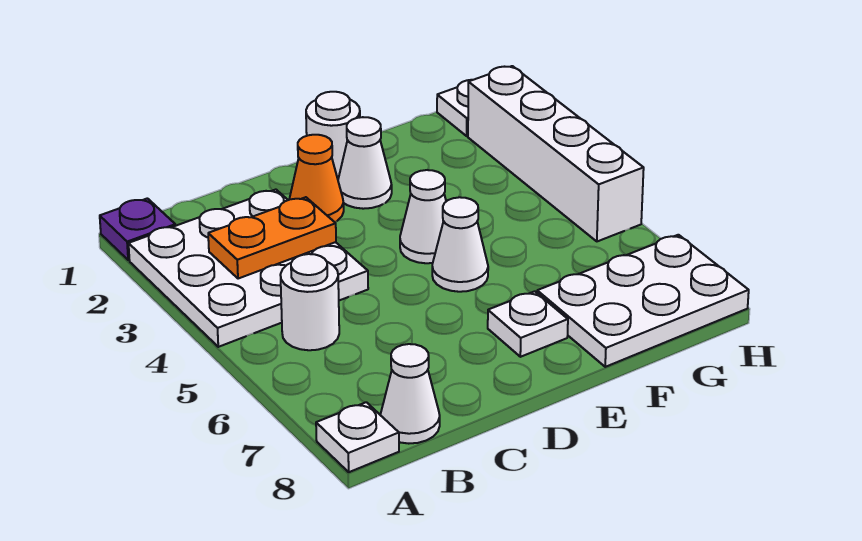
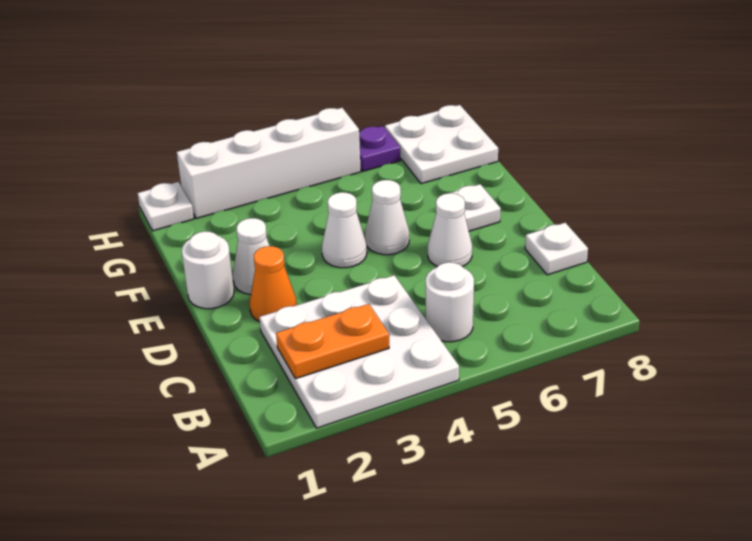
purple plate A1 level 1 -> purple plate H6 level 1
white plate A8 level 1 -> white plate C8 level 1
orange plate B3:C3 level 2 -> orange plate B2:B3 level 2
white cone B8 level 1 -> white cone D6 level 1
white plate F7:H8 level 1 -> white plate G7:H8 level 1

